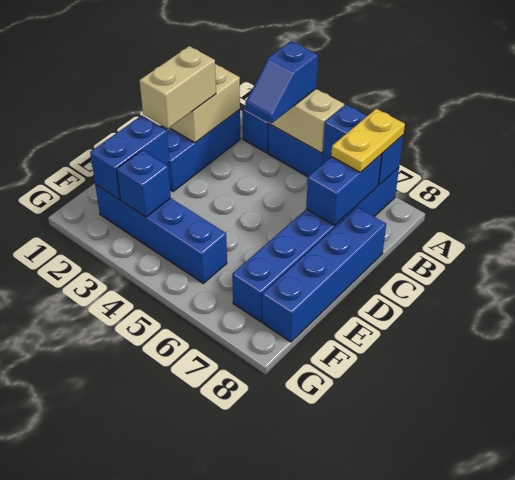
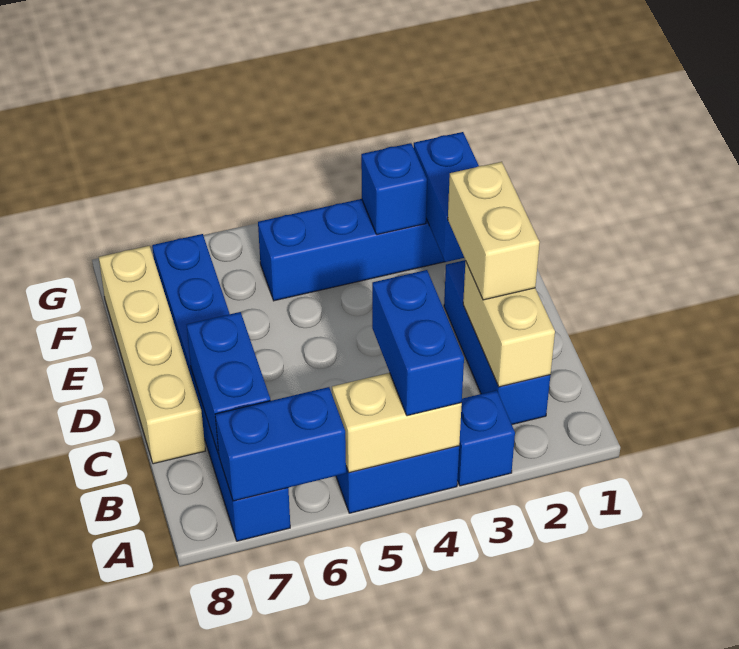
blue slope A4:B4 level 3 top A -> blue brick A4:B4 level 3
yellow plate A7:B7 level 3 -> none
blue brick C8:F8 level 1 -> tan brick C8:F8 level 1

